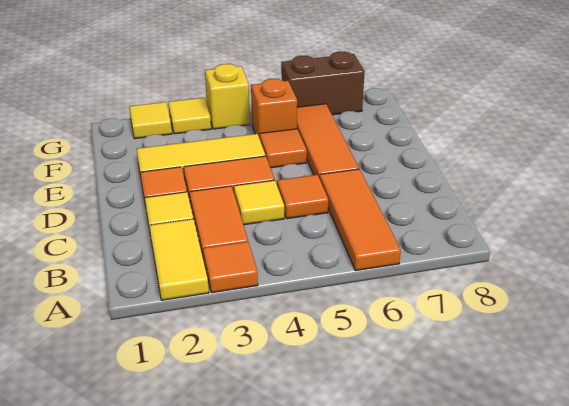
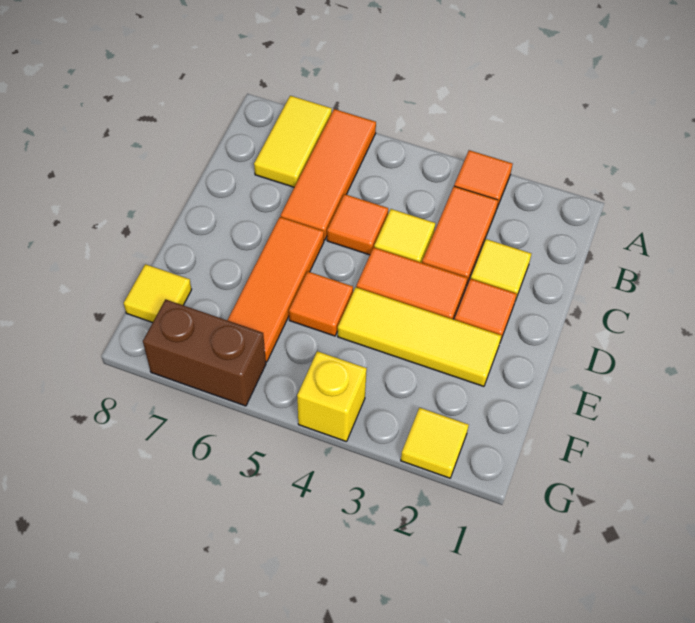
yellow tile A2:B2 level 1 -> yellow tile A7:B7 level 1
orange brick F5 level 1 -> none
yellow tile G3 level 1 -> yellow tile F8 level 1

